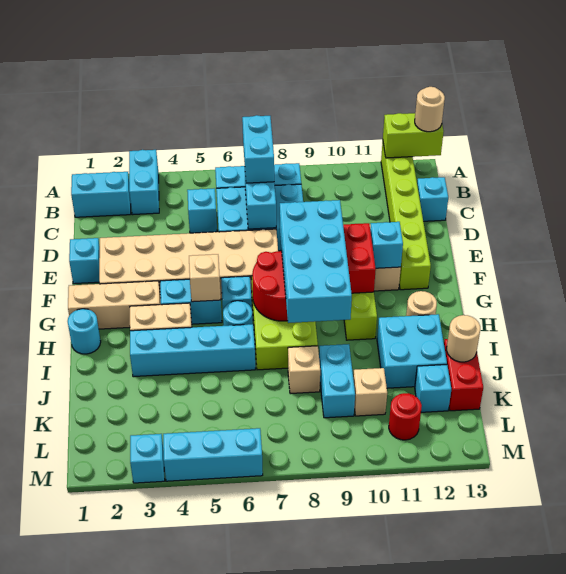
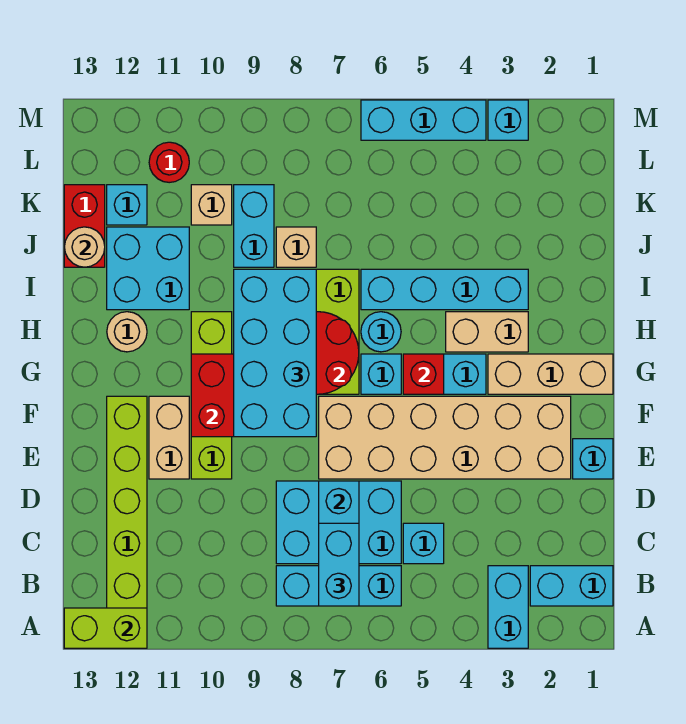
tan round brick A13 level 3 -> none
cyan brick C13 level 1 -> none
cyan brick F11 level 2 -> none
tan brick G5 level 2 -> red brick G5 level 2
cyan round brick H1 level 1 -> none

